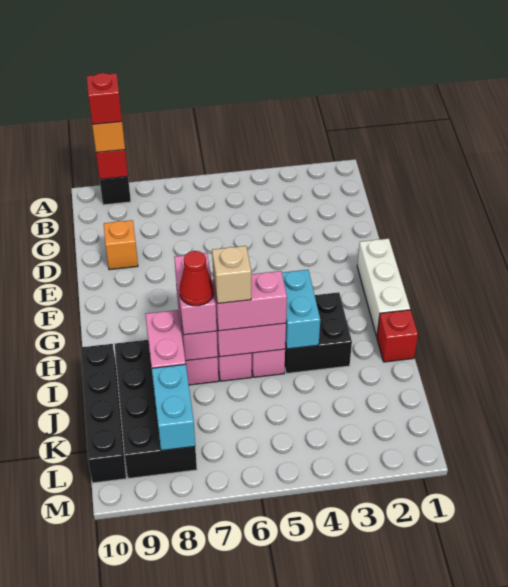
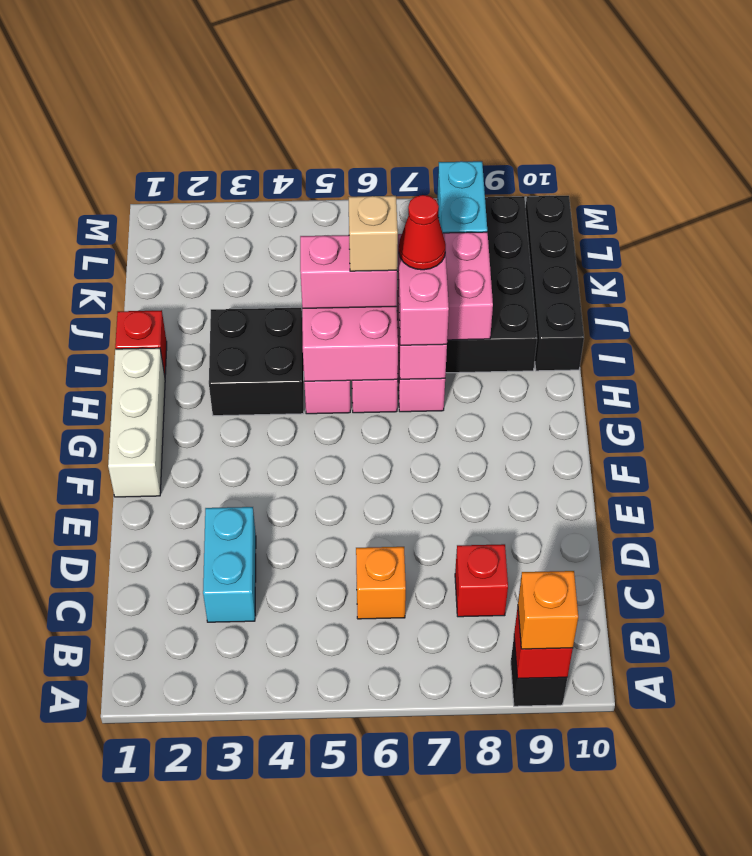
red brick A9 level 4 -> red brick C8 level 1
orange brick D9 level 1 -> orange brick C6 level 1
cyan brick H4:I4 level 2 -> cyan brick C3:D3 level 1

